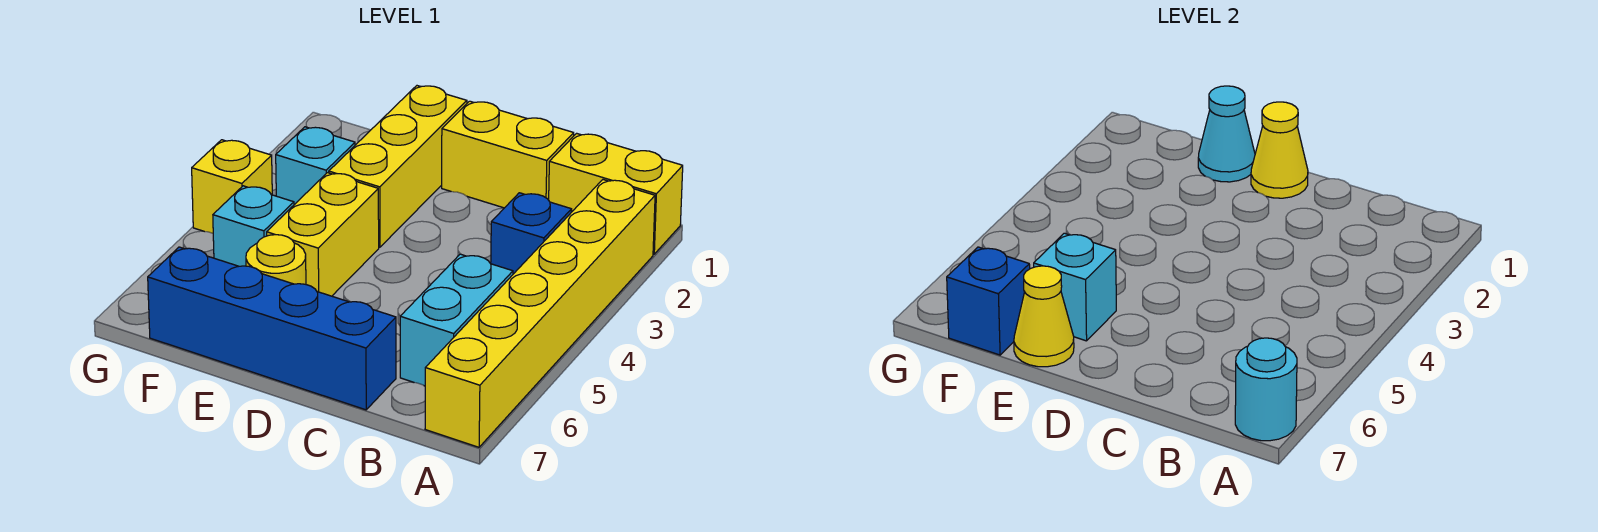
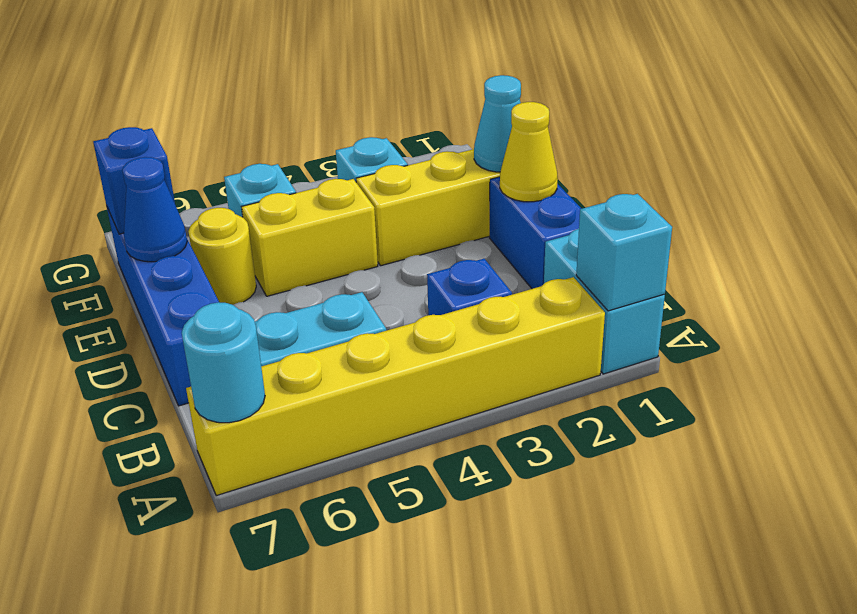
yellow brick A1:B1 level 1 -> cyan brick A1:B1 level 1
yellow brick C1:D1 level 1 -> blue brick C1:D1 level 1
cyan brick E6 level 2 -> cyan brick A1 level 2
yellow cone E7 level 2 -> blue cone E7 level 2
yellow brick G4 level 1 -> none

